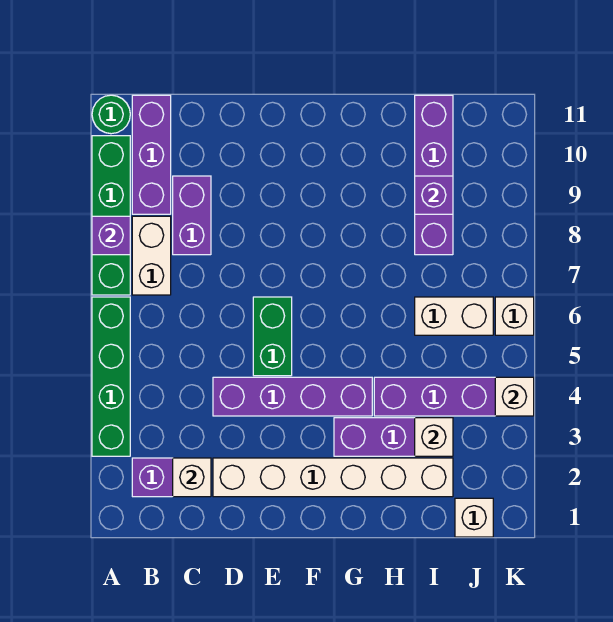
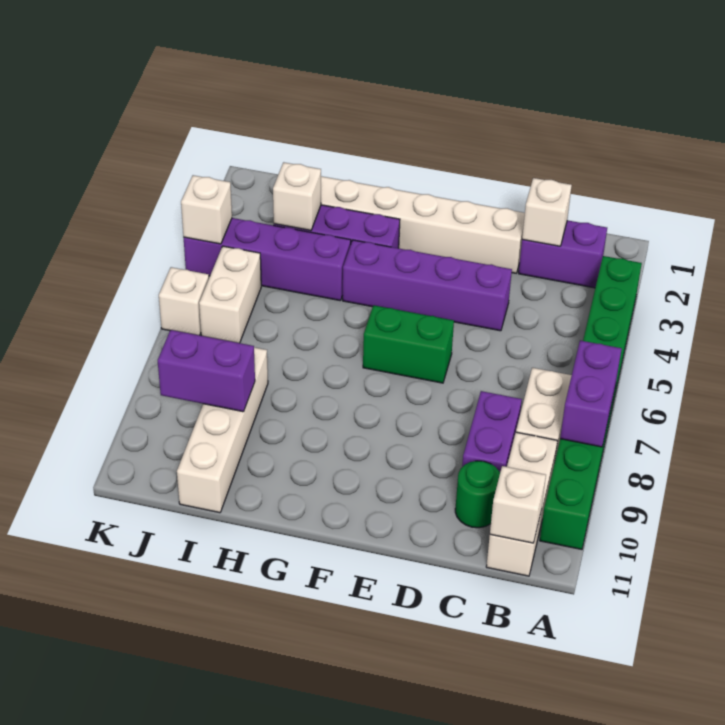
purple brick A8 level 2 -> purple brick A7:A8 level 2
green round brick A11 level 1 -> green round brick C10 level 1
purple brick B9:B11 level 1 -> white brick B9:B11 level 1
green brick E5:E6 level 1 -> green brick E6:F6 level 1
white brick I6:J6 level 1 -> white brick J5:J6 level 1
purple brick I8:I11 level 1 -> white brick I8:I11 level 1
purple brick I9 level 2 -> purple brick I9:J9 level 2
white brick J1 level 1 -> white brick B11 level 2

